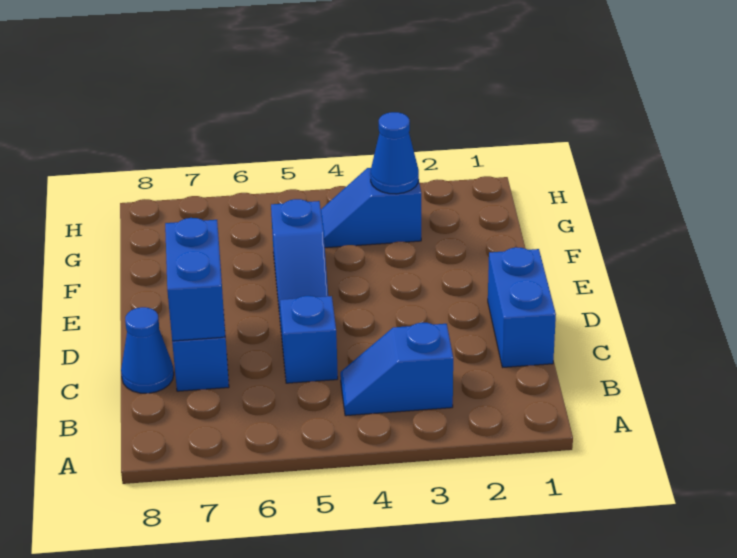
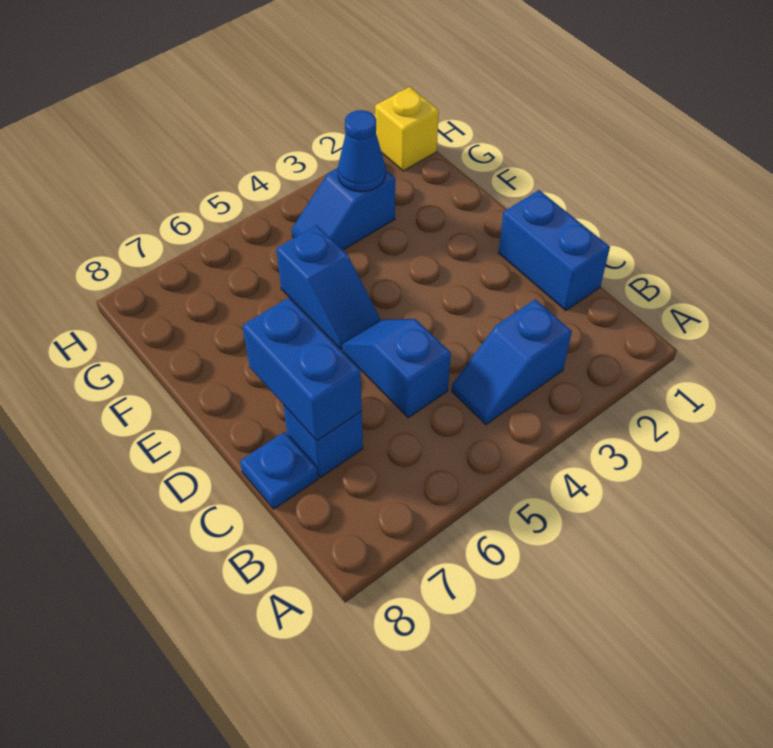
blue cone C8 level 1 -> blue plate C8 level 1
none -> yellow brick H1 level 1

